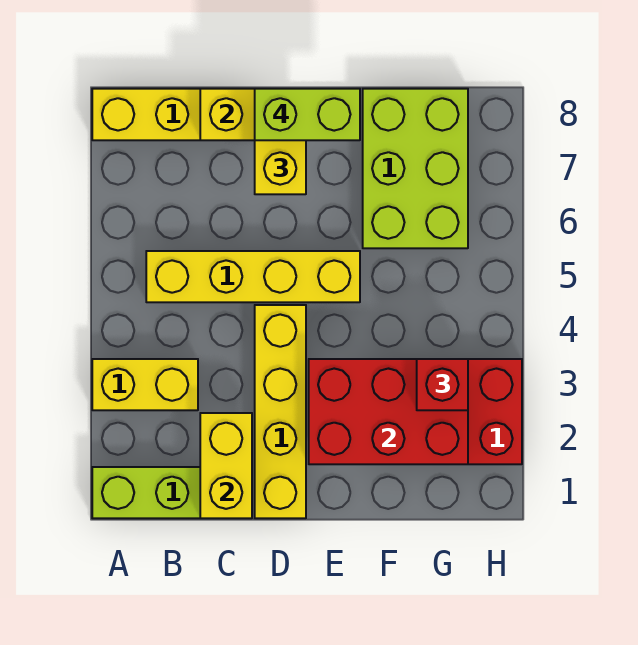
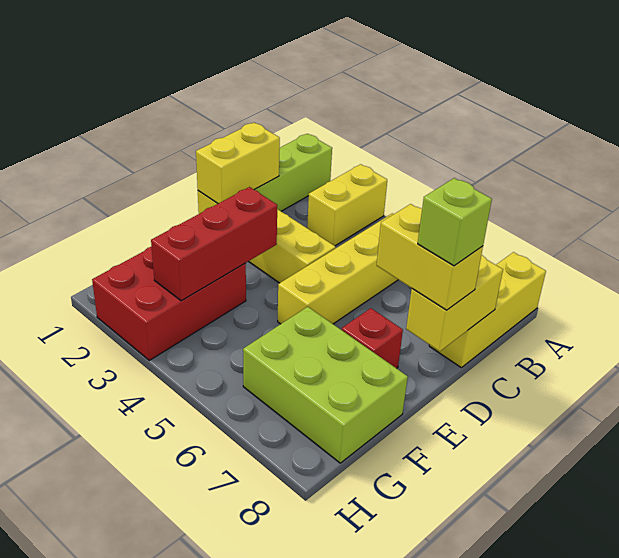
yellow brick C1:C2 level 2 -> yellow brick C1:D1 level 2
lime brick D8:E8 level 4 -> lime brick D8 level 4
red brick E2:G3 level 2 -> red brick E3:G3 level 2
red brick G3 level 3 -> red brick E7 level 1

